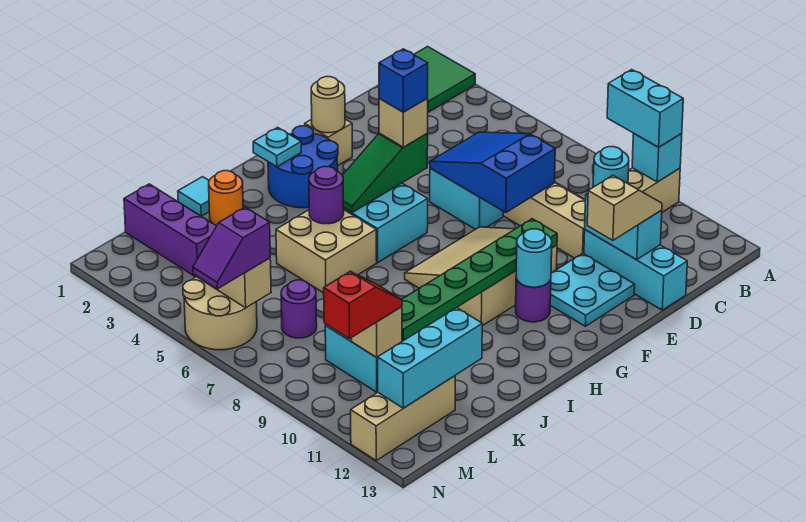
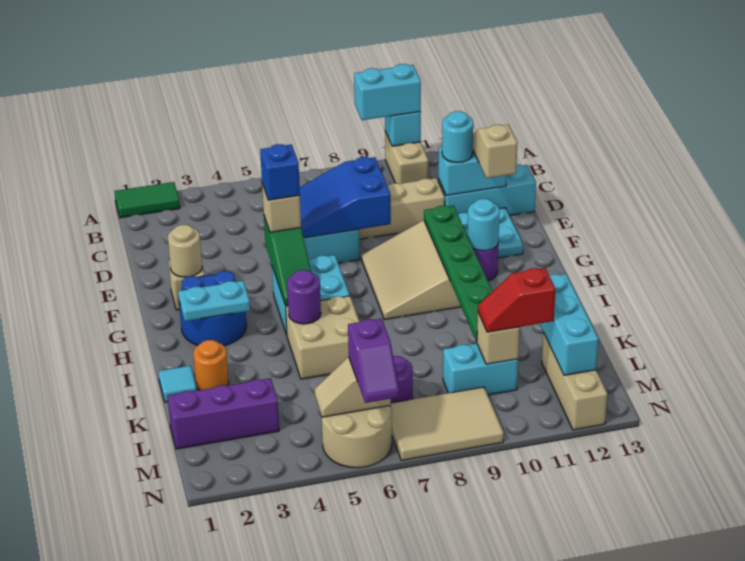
green tile A1:B2 level 1 -> green tile A1:A2 level 1
cyan plate H2 level 2 -> cyan plate H2:H3 level 2
red slope L10:M10 level 3 top M -> red slope L10:L11 level 3 top 11
none -> tan tile M7:N9 level 1

